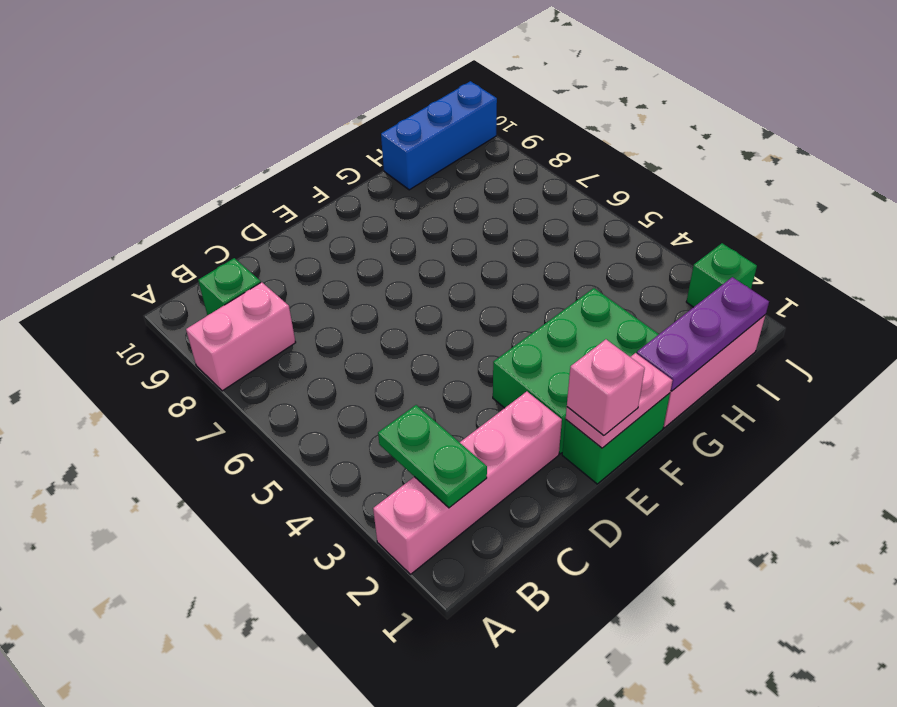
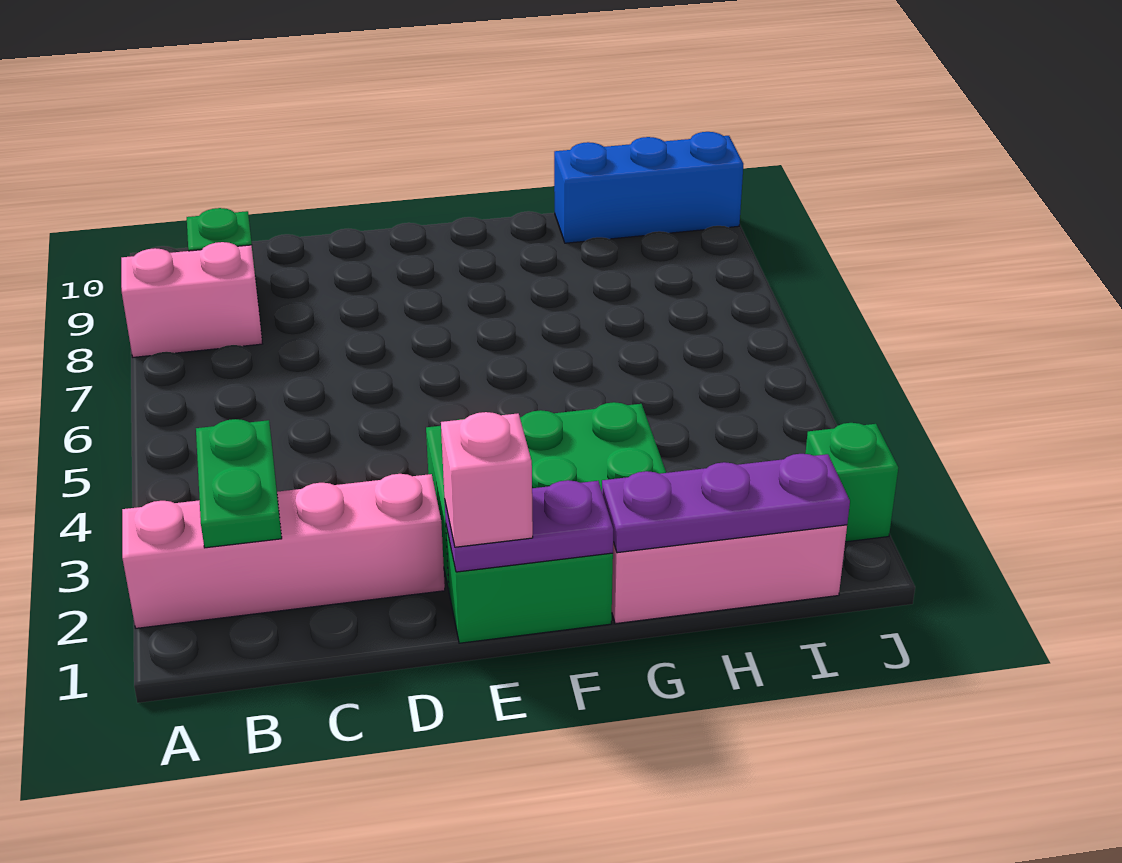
pink plate E1:F1 level 2 -> purple plate E1:F1 level 2

